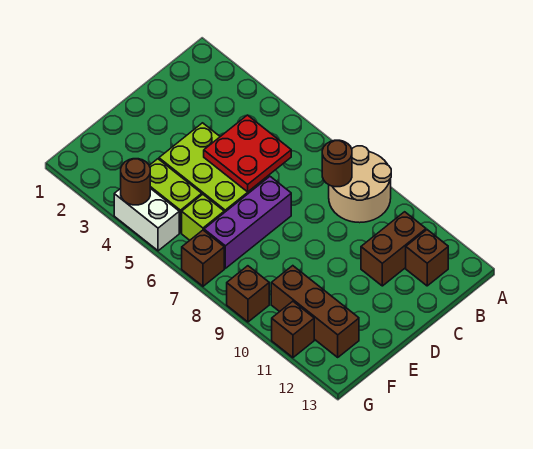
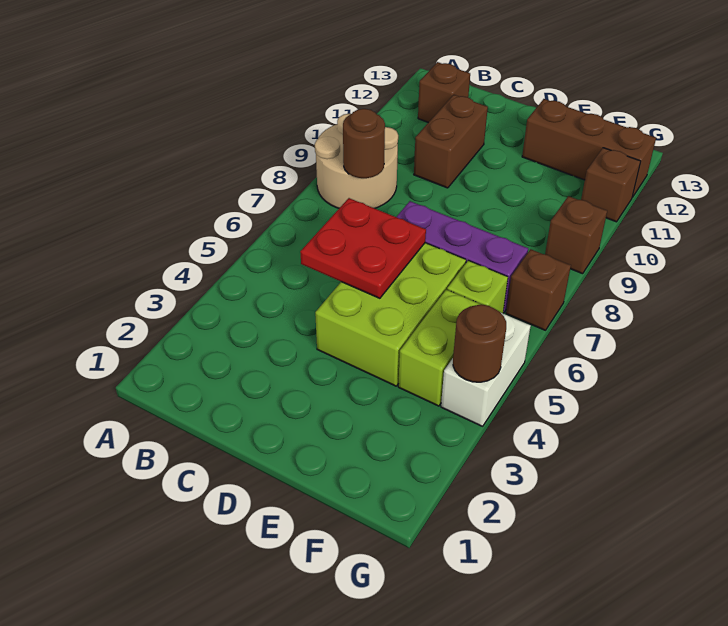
brown brick B11:C11 level 1 -> brown brick C10:C11 level 1
brown brick F10:F12 level 1 -> brown brick E12:G12 level 1

